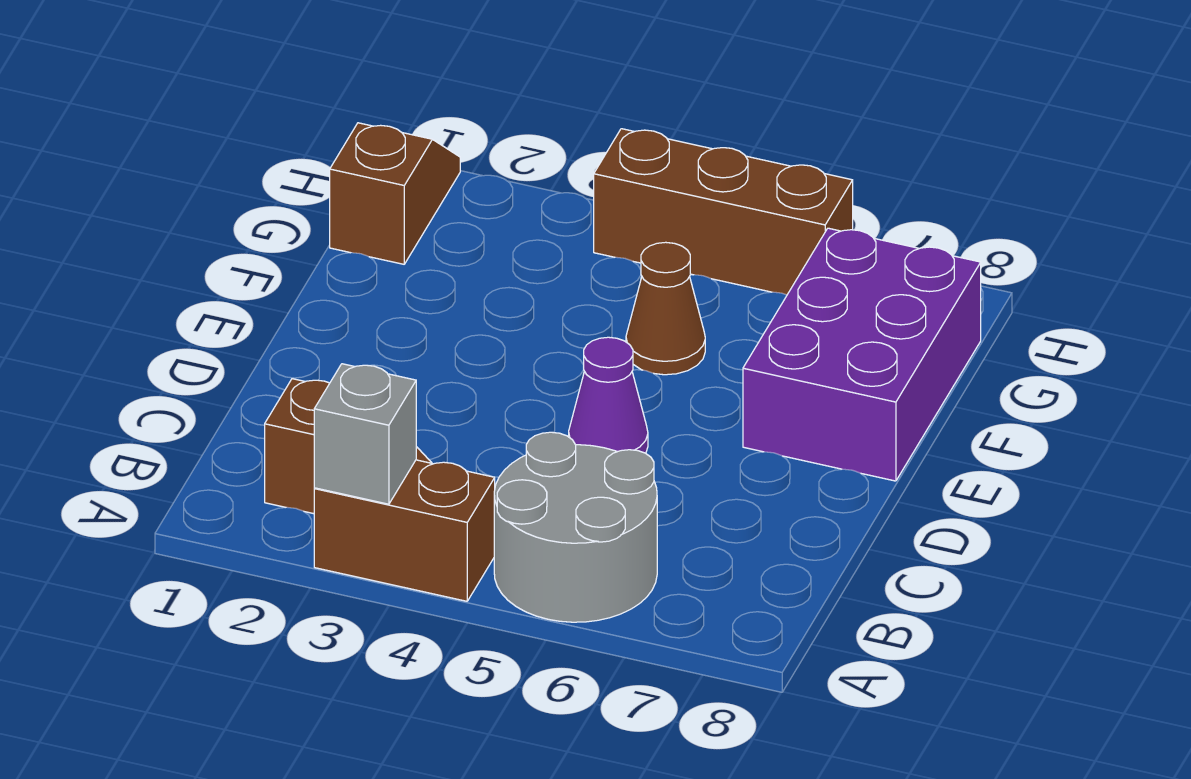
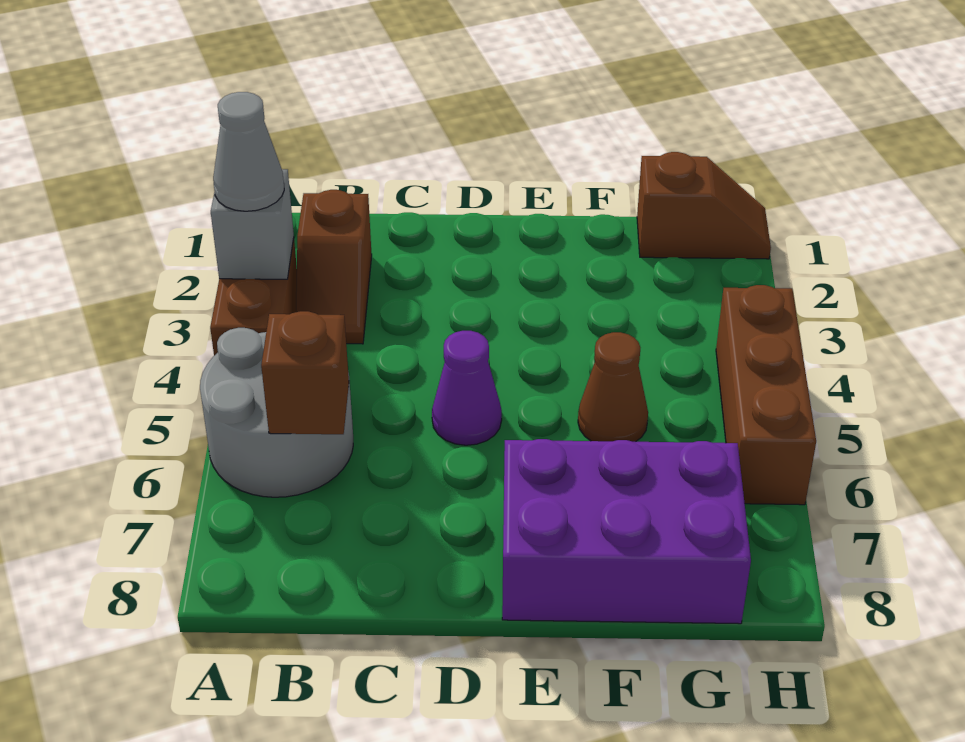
none -> grey cone A3 level 3
none -> brown brick B6 level 2

